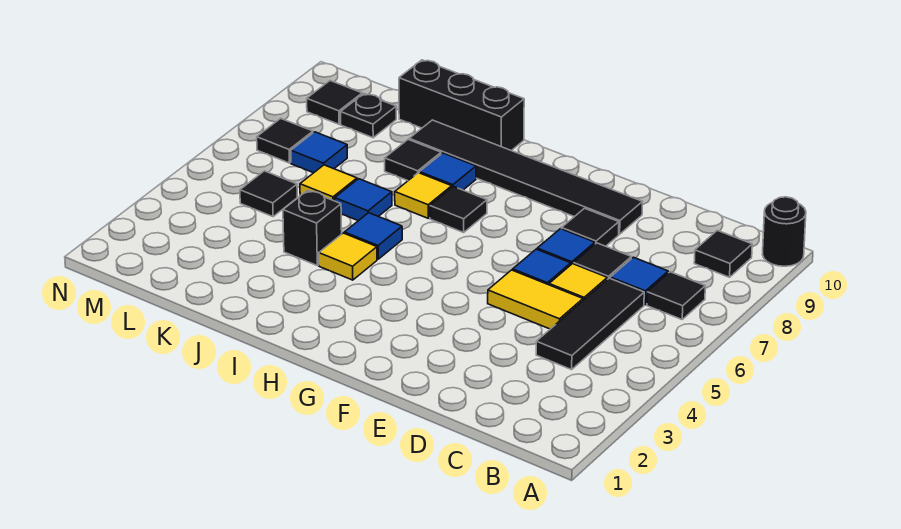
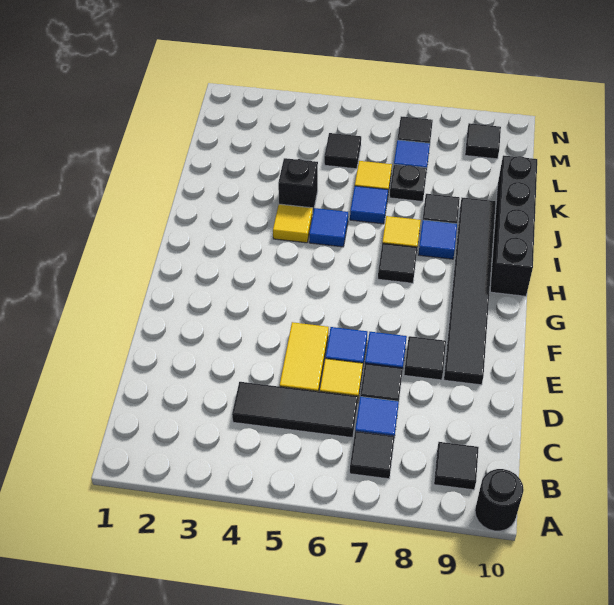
black brick I10:K10 level 1 -> black brick H10:K10 level 1
black plate L9 level 1 -> black plate K7 level 1

